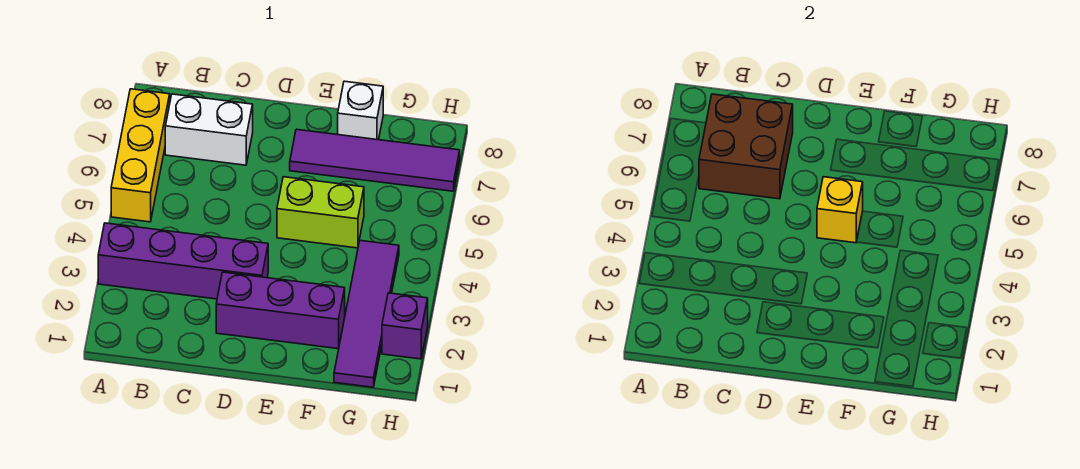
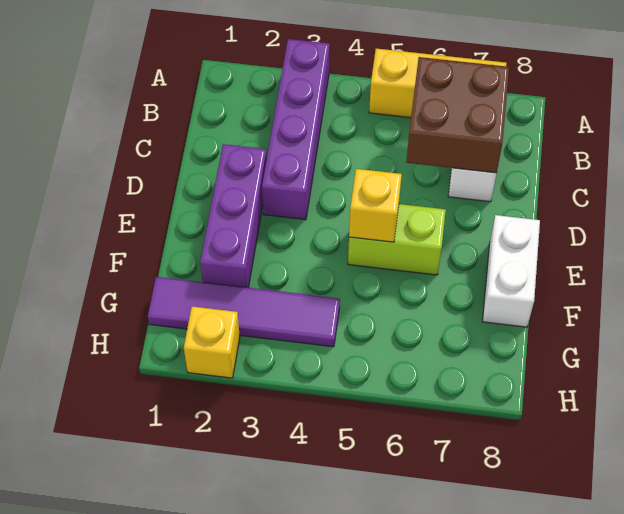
lime brick E5:F5 level 1 -> lime brick E5:E6 level 1
purple tile E7:H7 level 1 -> none
white brick F8 level 1 -> white brick E8:F8 level 1
purple brick H2 level 1 -> yellow brick H2 level 1

